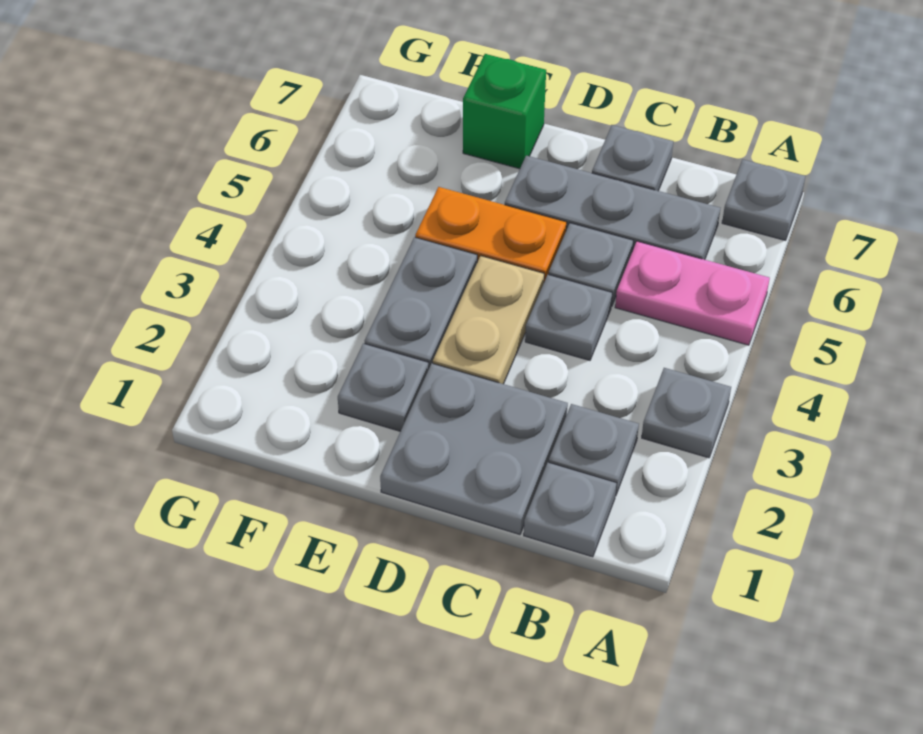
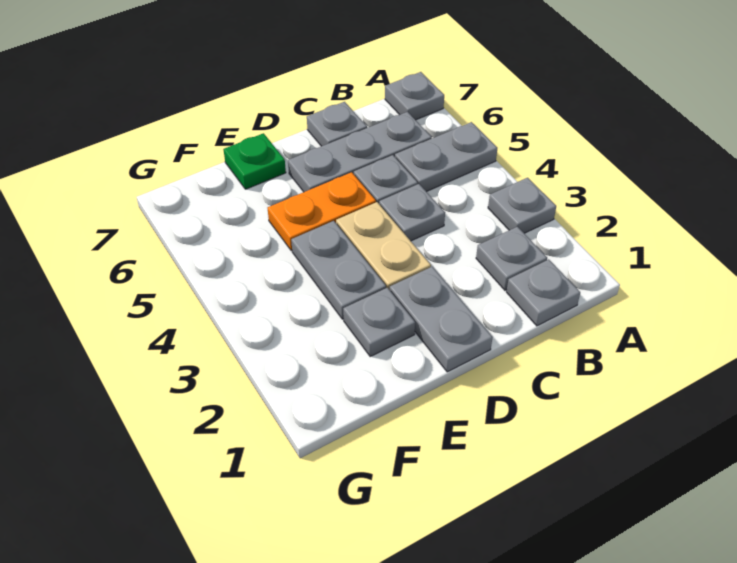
pink plate A5:B5 level 1 -> grey plate A5:B5 level 1
grey plate C1:D2 level 1 -> grey plate D1:D2 level 1
green brick E7 level 1 -> green plate E7 level 1

